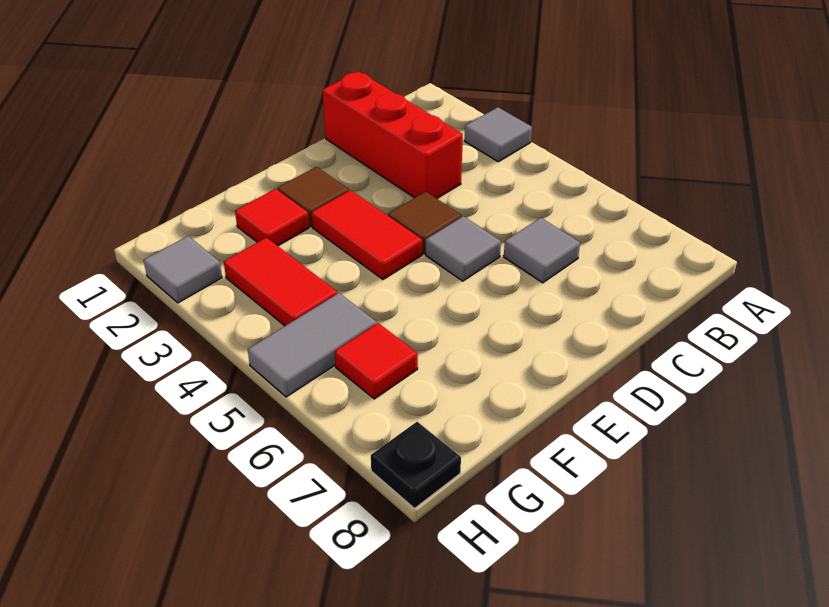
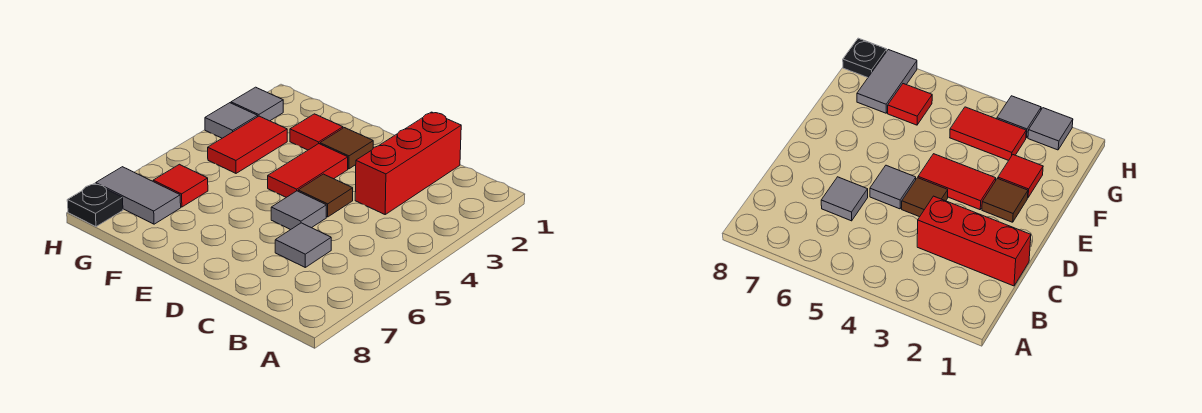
grey tile A3 level 1 -> grey tile H3 level 1
grey tile G5:H5 level 1 -> grey tile G7:H7 level 1

